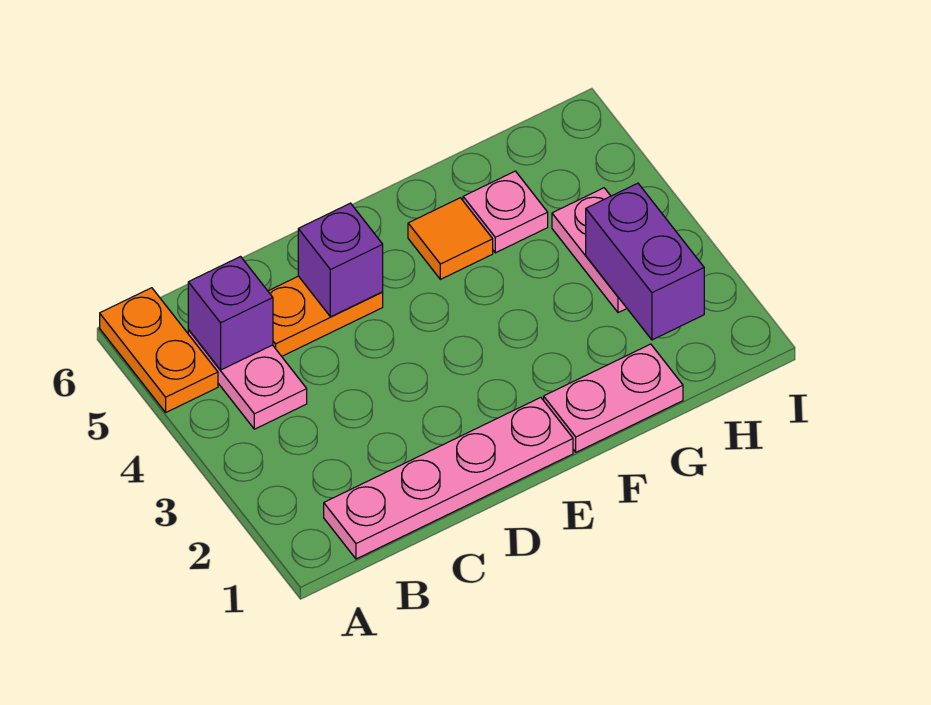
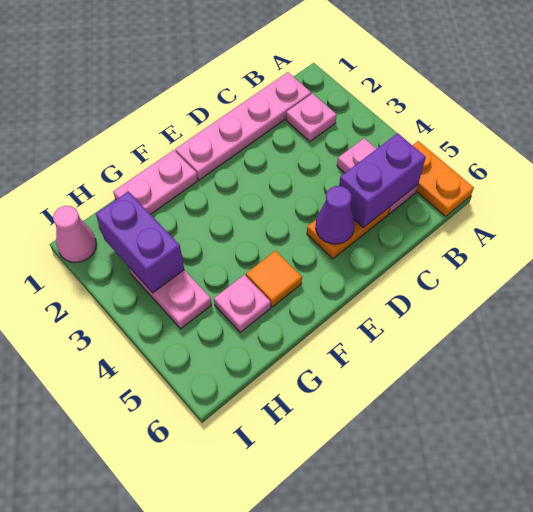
none -> pink plate B2 level 1
purple brick B5 level 2 -> purple brick B5:C5 level 2
purple brick D5 level 2 -> purple cone D5 level 2
none -> pink cone I1 level 1

